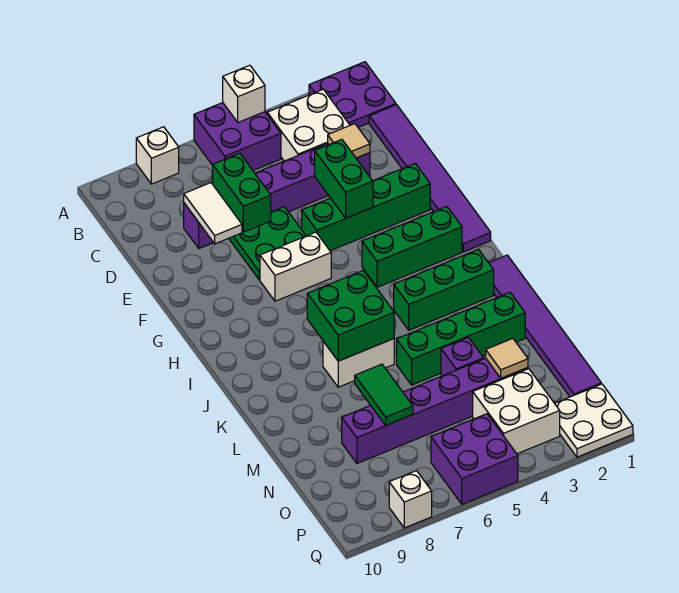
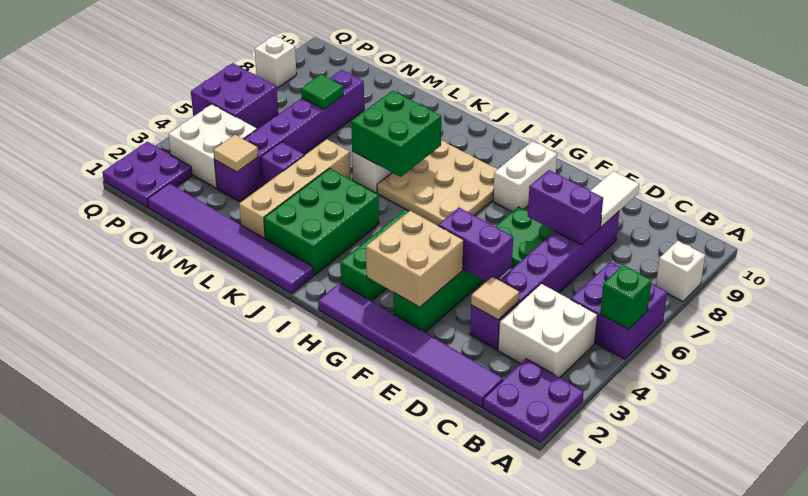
white brick A5 level 2 -> green brick A5 level 2
green brick D7:E7 level 2 -> purple brick D7:E7 level 2
white tile D8:E8 level 2 -> white tile D8:D9 level 2
green brick E4:F4 level 2 -> purple brick E4:F4 level 2
none -> tan brick F2:G3 level 2
white brick G6:G7 level 1 -> white brick G8:G9 level 1
none -> tan plate H6:J8 level 1
green brick J2:J4 level 1 -> green brick J2:K4 level 1
green brick L2:L5 level 1 -> tan brick L2:L5 level 1
green tile M7:N7 level 2 -> green tile N7 level 2
white plate P1:Q2 level 1 -> purple plate P1:Q2 level 1

